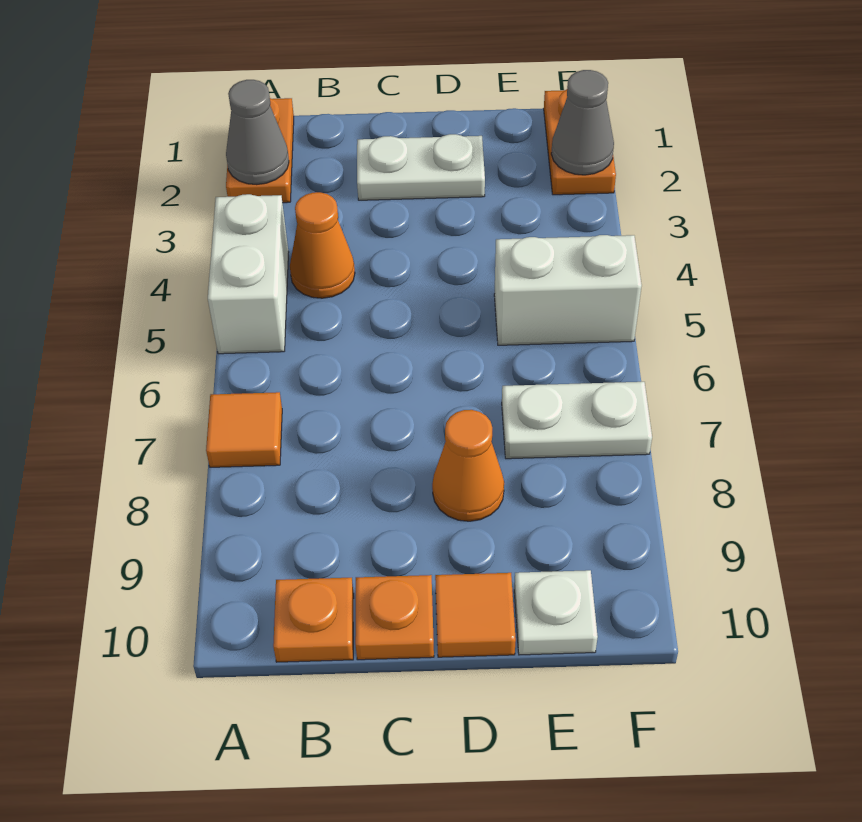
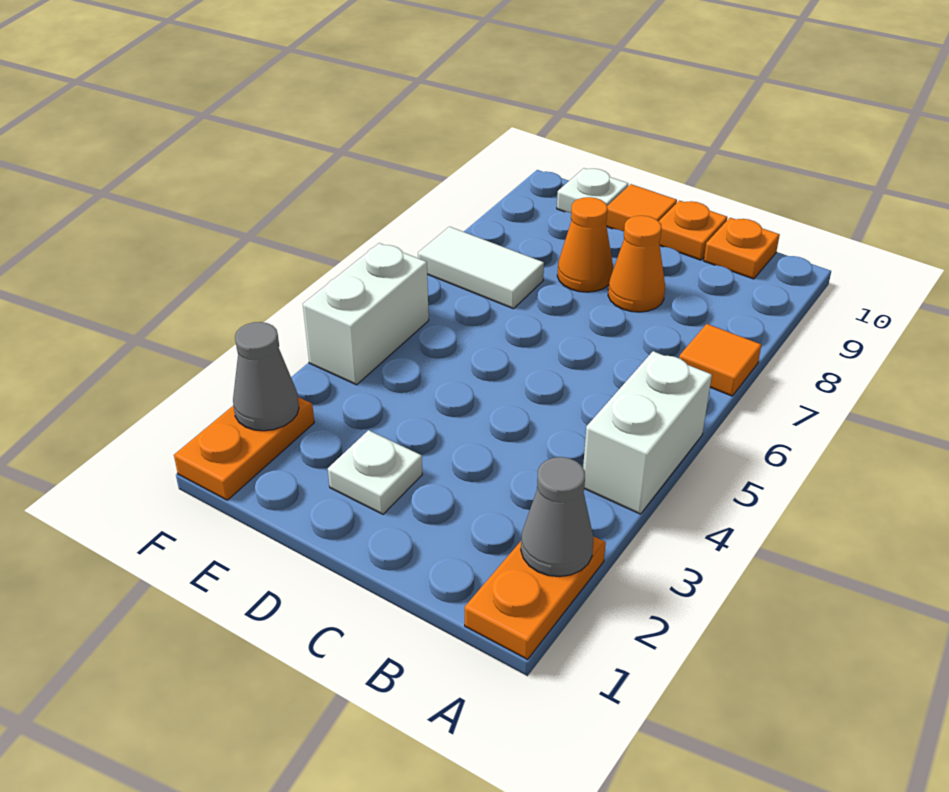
orange cone B4 level 1 -> orange cone C8 level 1
white plate C2:D2 level 1 -> white plate D2 level 1
white brick E5:F5 level 1 -> white brick F4:F5 level 1
white plate E7:F7 level 1 -> white tile E7:F7 level 1

